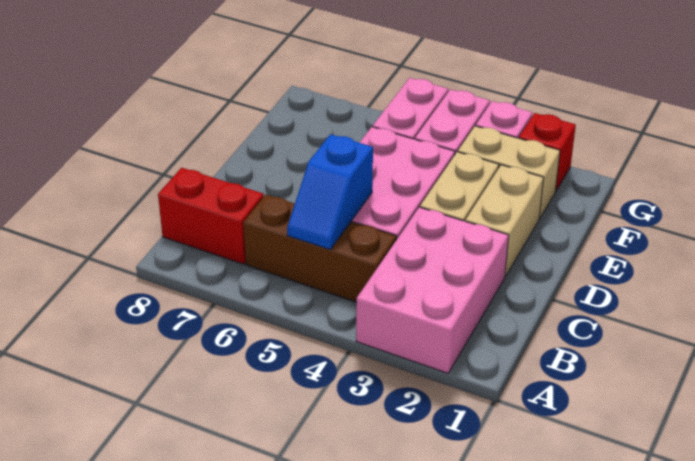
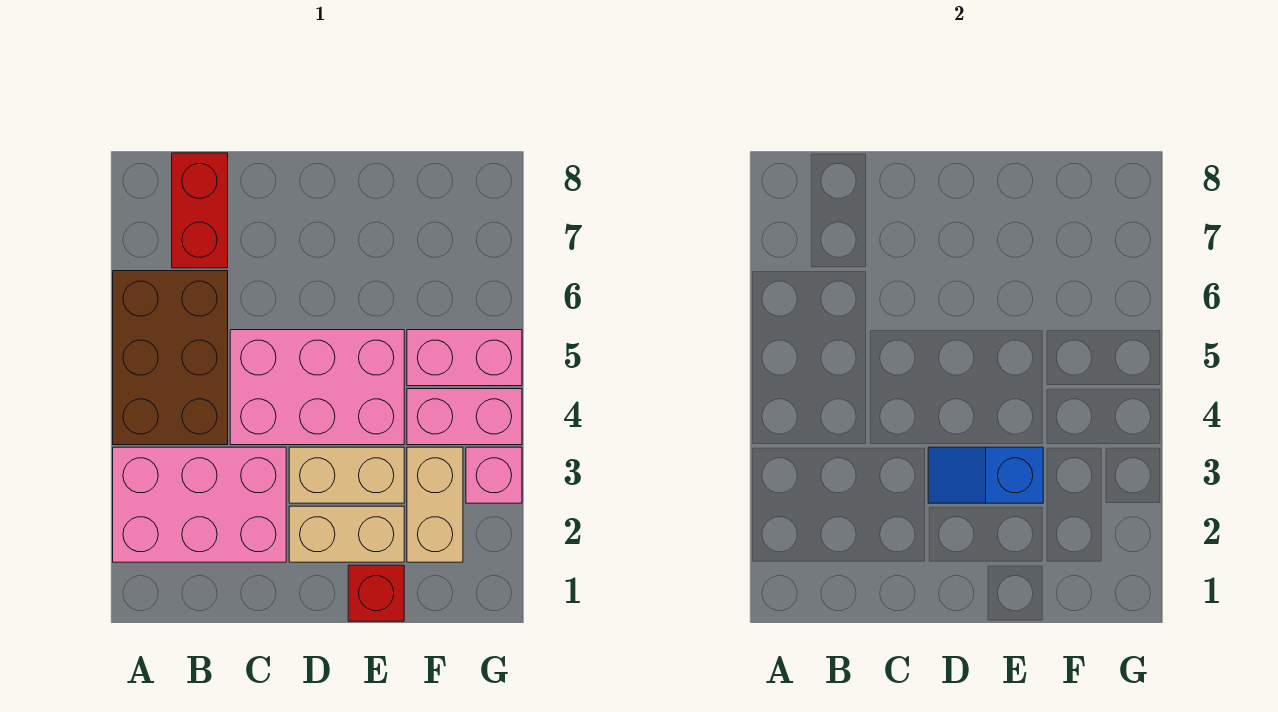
brown brick B4:B6 level 1 -> brown brick A4:B6 level 1
blue slope B5:C5 level 2 top C -> blue slope D3:E3 level 2 top E
red brick G2 level 1 -> red brick E1 level 1

